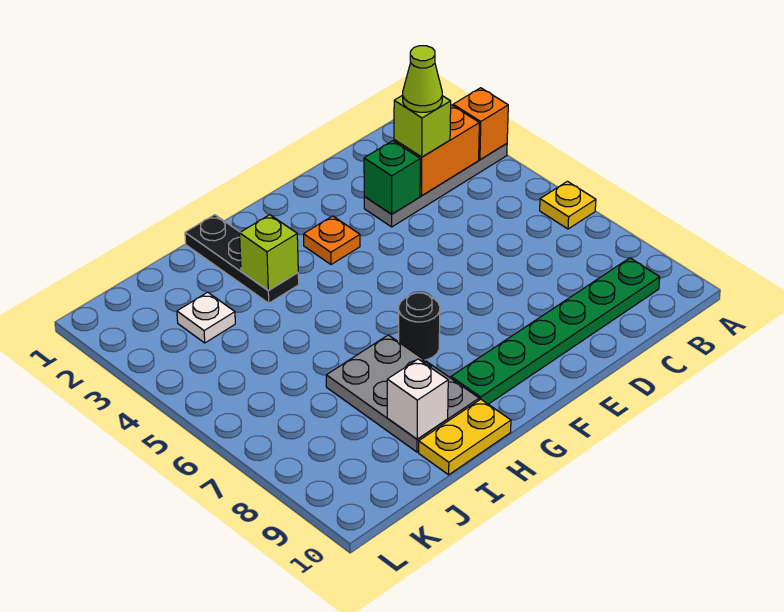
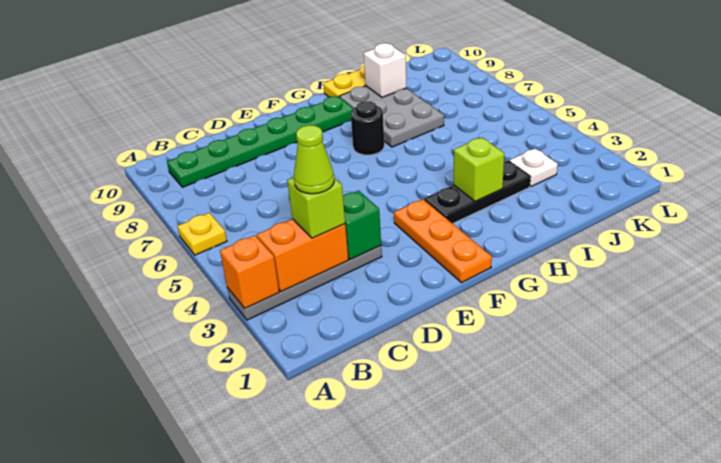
orange plate F3 level 1 -> orange plate F1:F3 level 1
black plate H1:H3 level 1 -> black plate G3:I3 level 1

